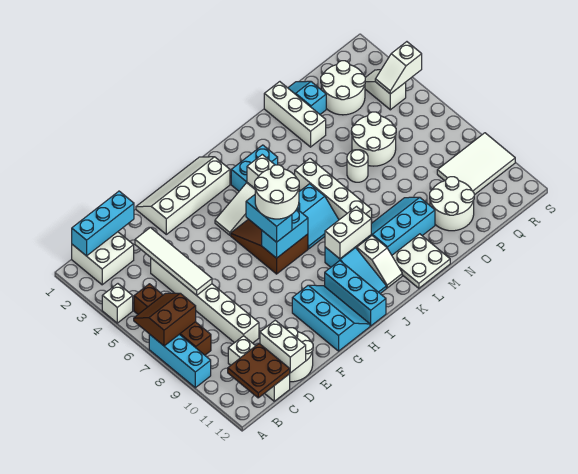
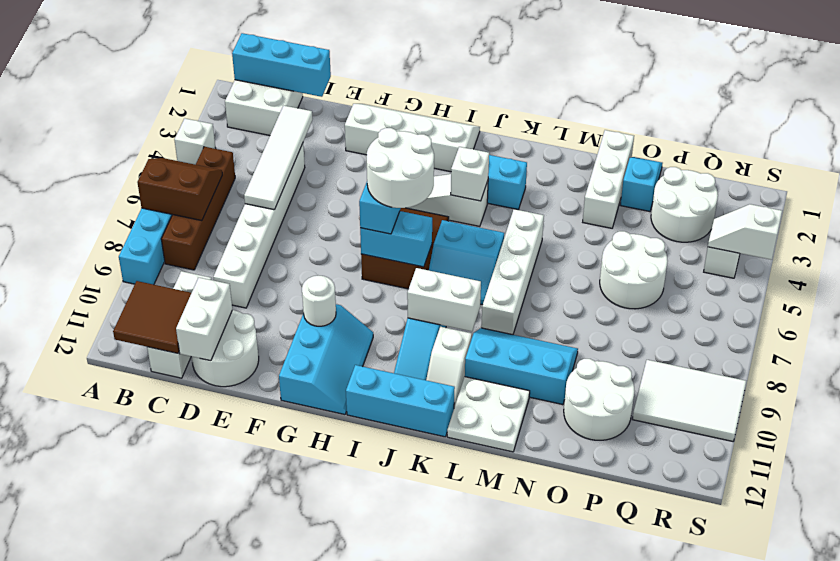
brown plate B11:C12 level 2 -> brown tile B11:C12 level 2
cyan brick I10:I12 level 1 -> cyan brick I12:K12 level 1
white round brick N6 level 1 -> white round brick G10 level 2

